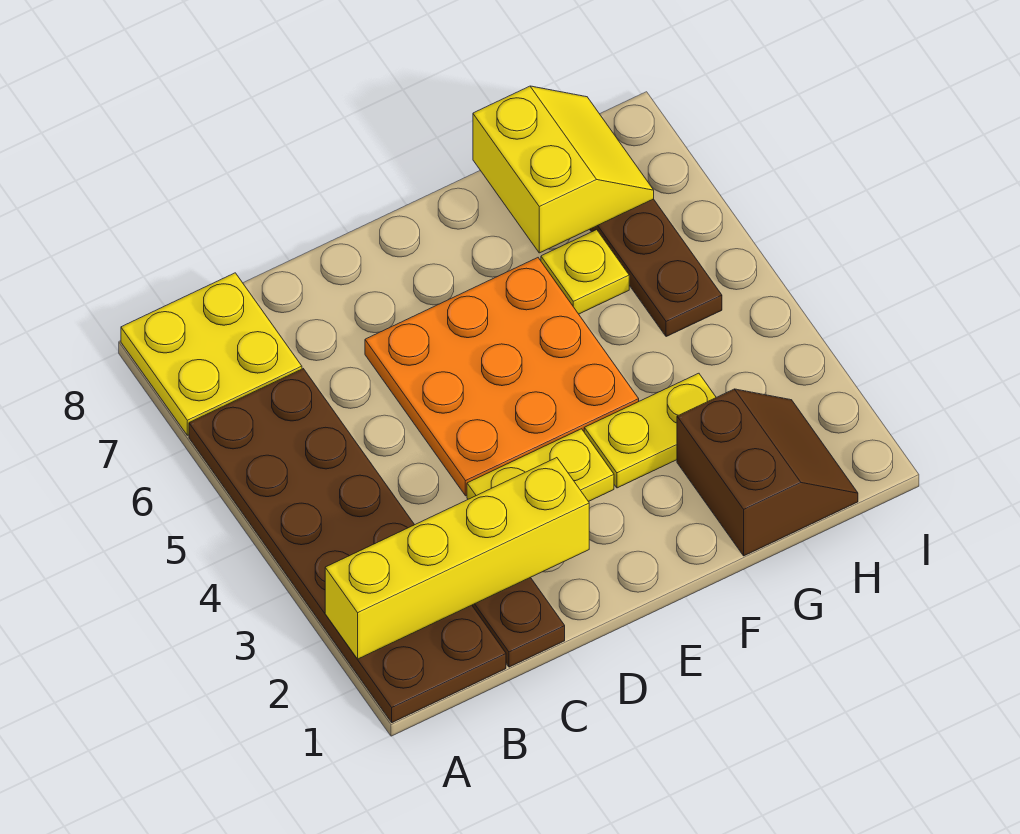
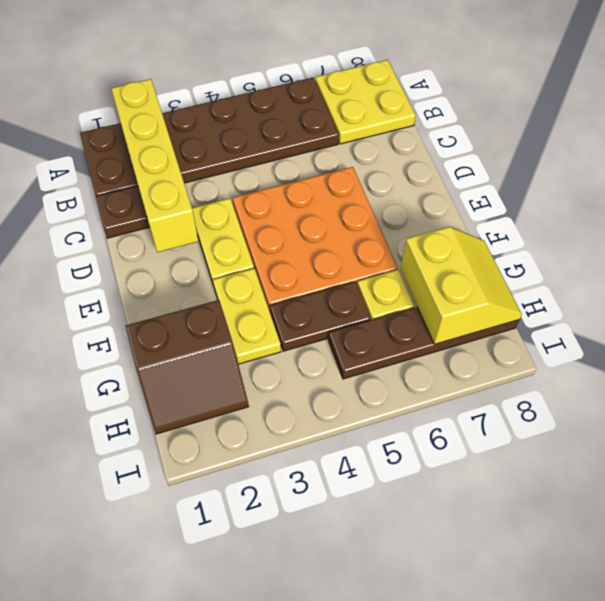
none -> brown plate G4:G5 level 1
yellow slope G7:H8 level 2 top G -> yellow slope G7:H8 level 2 top 7

